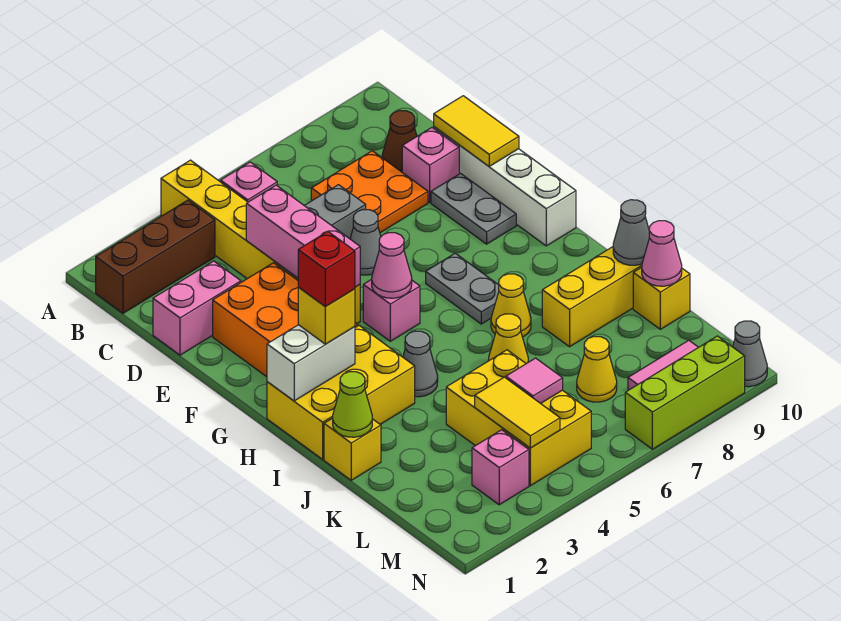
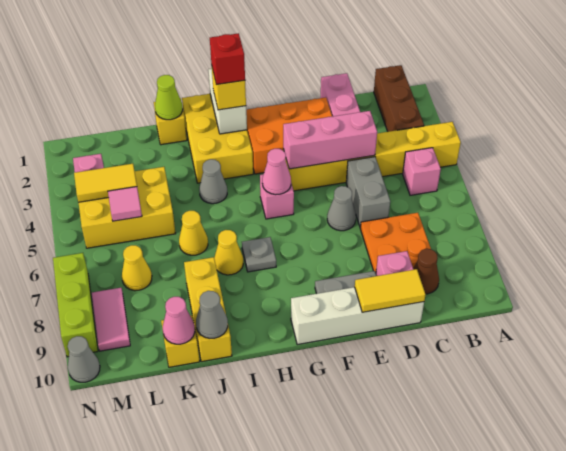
grey plate G7:H7 level 1 -> grey plate H7 level 1

